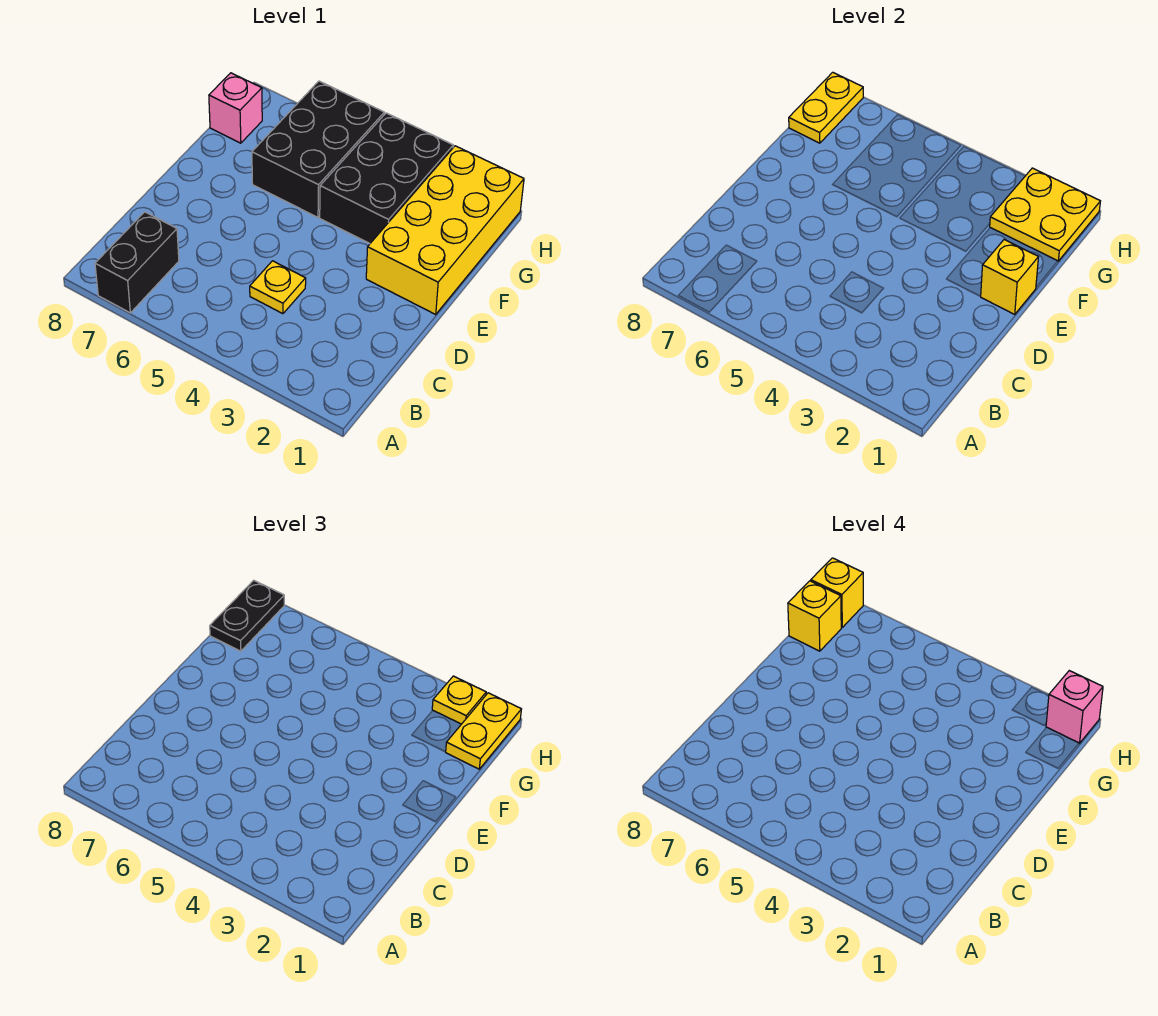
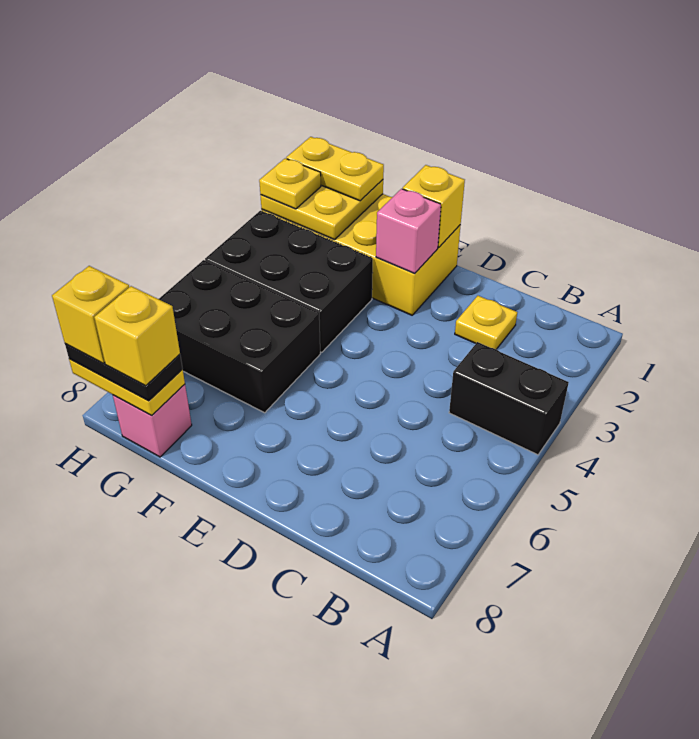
black brick A7:B7 level 1 -> black brick A4:B4 level 1
yellow plate C4 level 1 -> yellow plate C2 level 1
pink brick H1 level 4 -> pink brick E2 level 2

